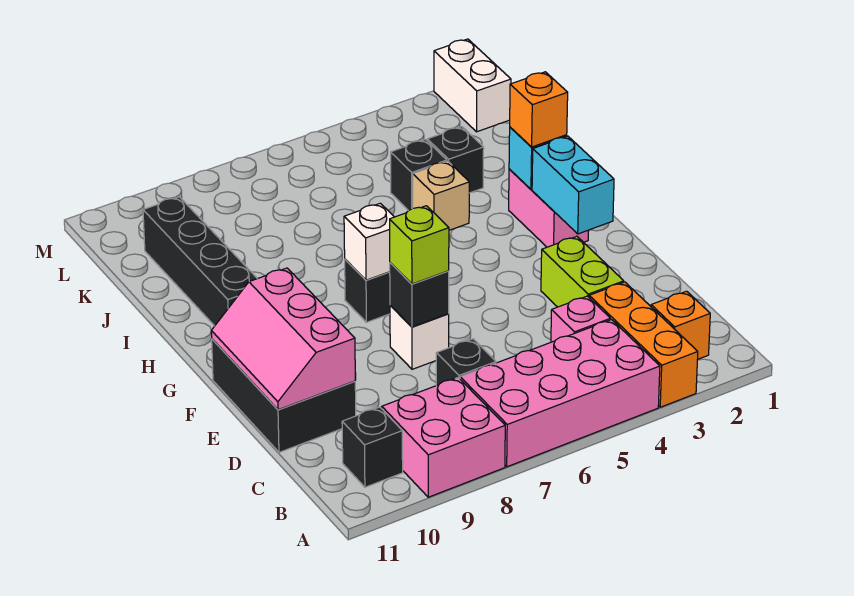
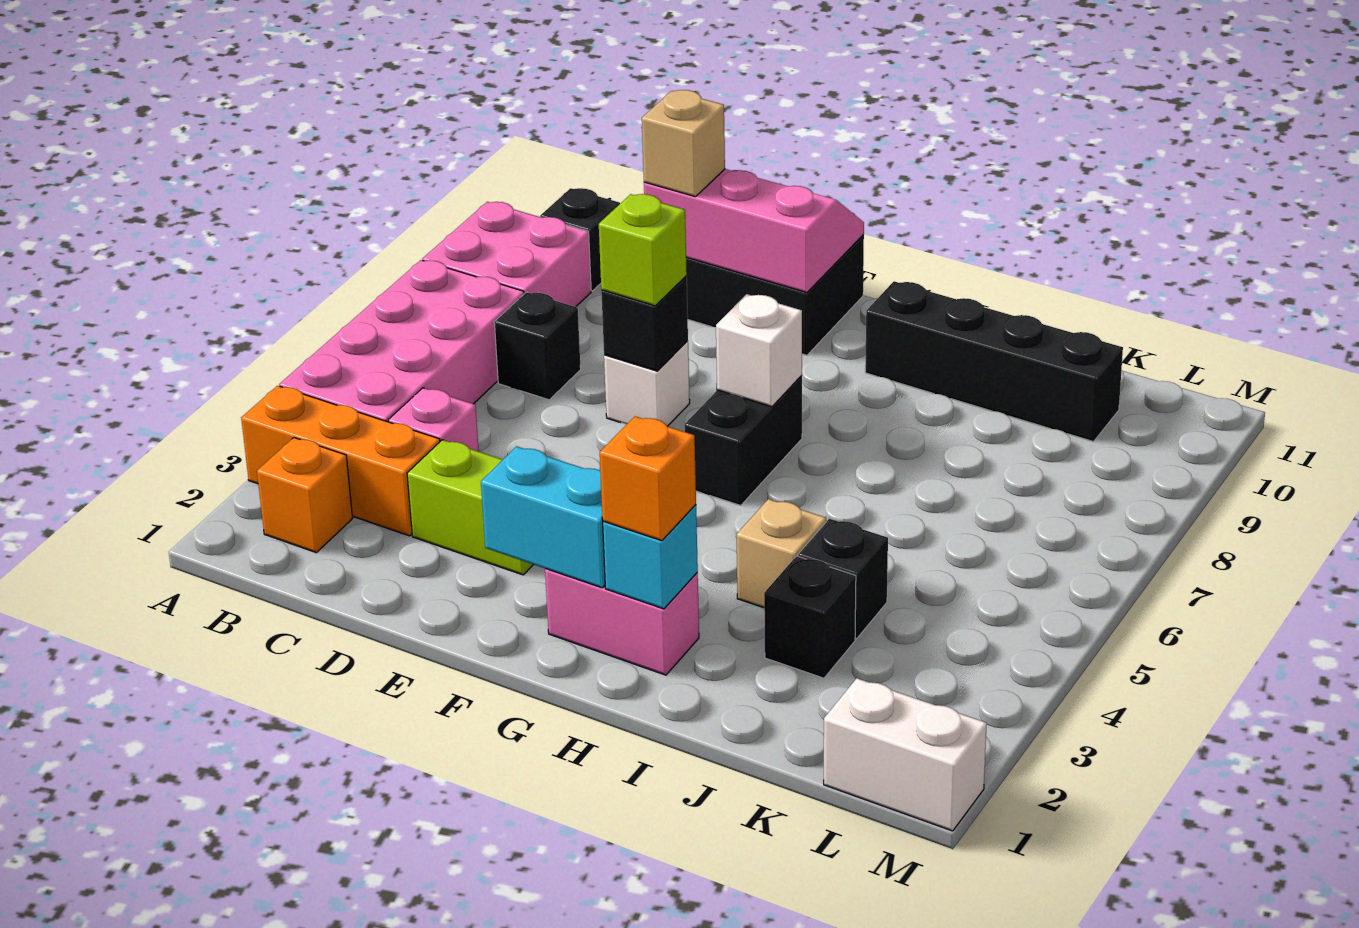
none -> tan brick D10 level 3

